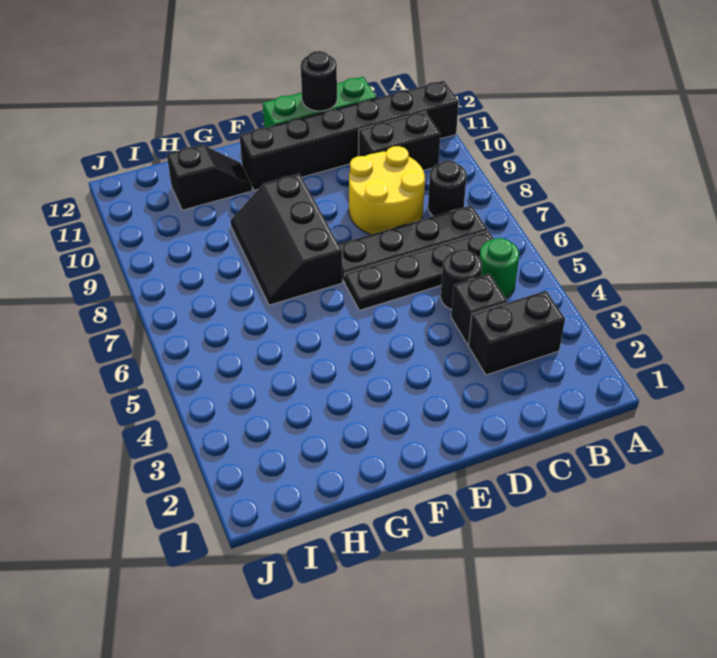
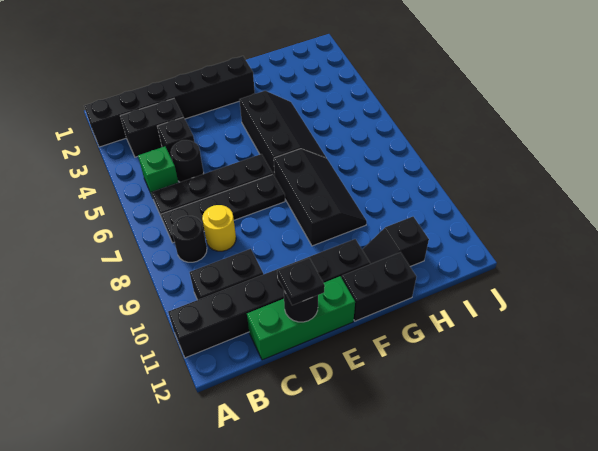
none -> black brick A2:F2 level 1
green round brick B5 level 1 -> green brick B5 level 1
yellow round brick C8:D9 level 1 -> yellow round brick C8 level 1
none -> black plate D12 level 3
none -> black slope F4:G6 level 1 top F
none -> black brick F12:G12 level 1

